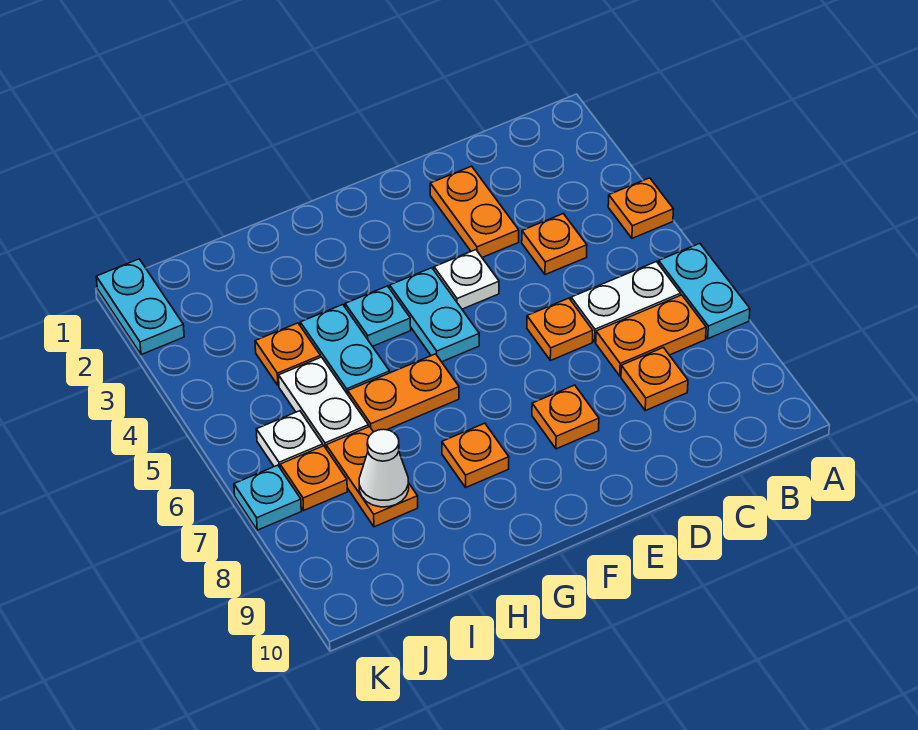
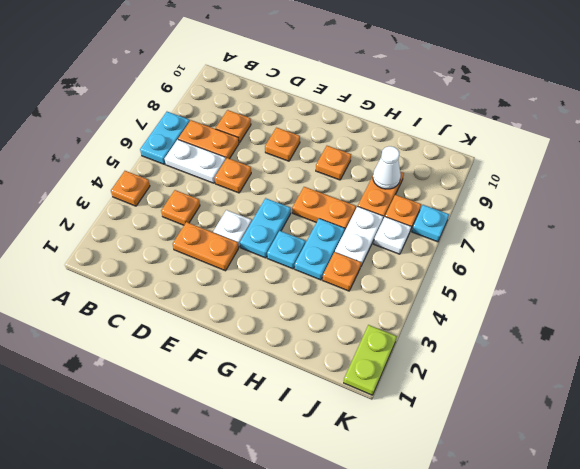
orange plate D2:D3 level 1 -> orange plate D3:E3 level 1
cyan plate K1:K2 level 1 -> lime plate K1:K2 level 1

